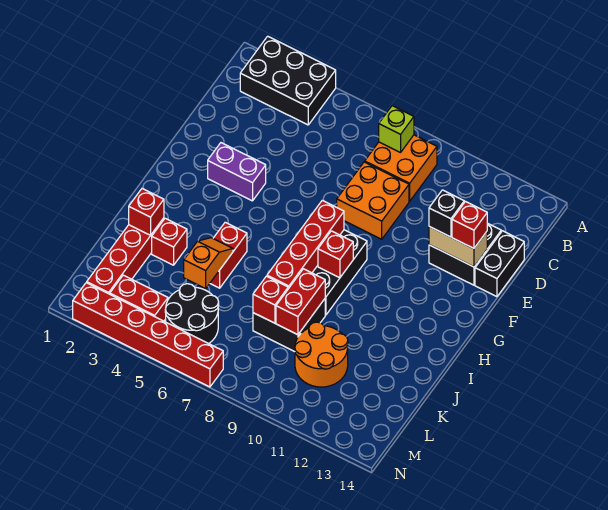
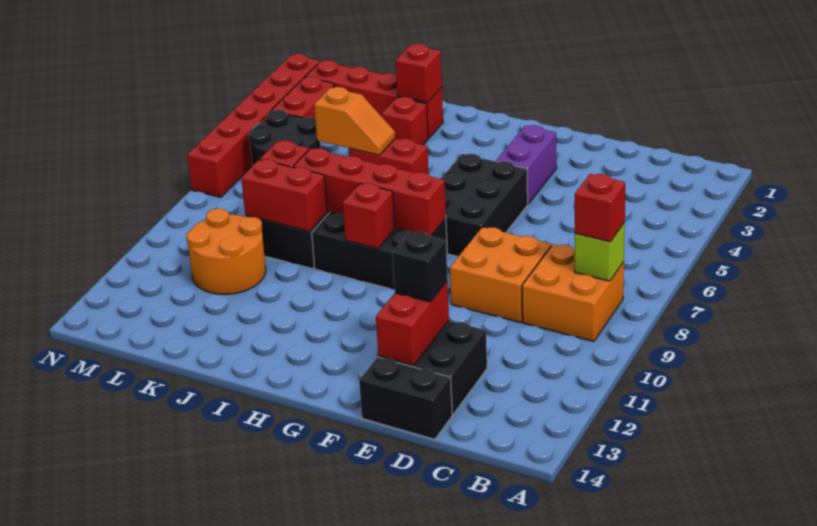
black brick A2:B4 level 1 -> black brick F5:G7 level 1
tan brick E12:E13 level 2 -> red brick E12:E13 level 2
red brick E13 level 3 -> red brick B8 level 3

